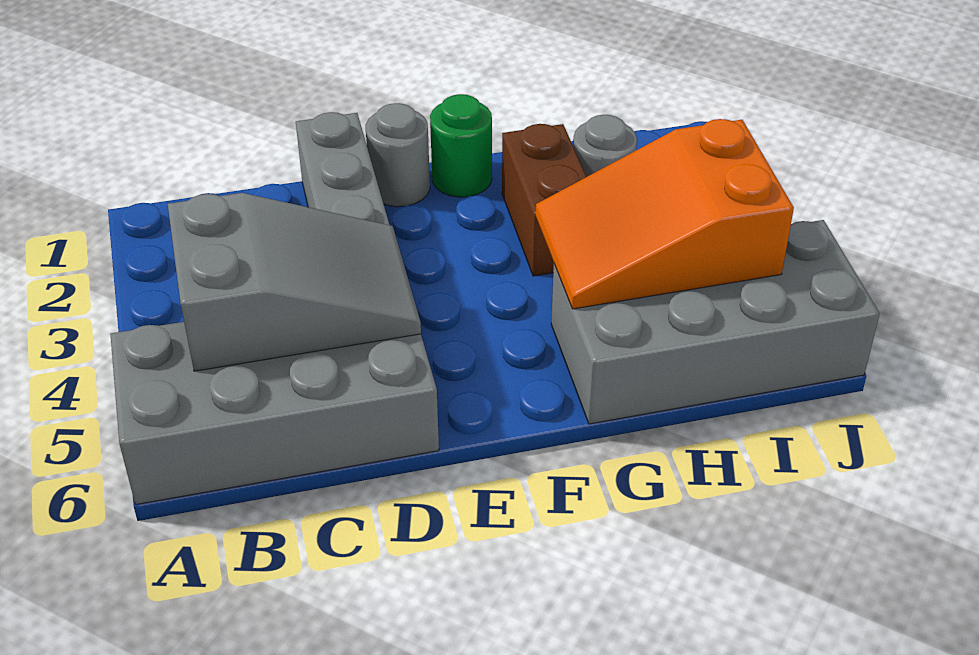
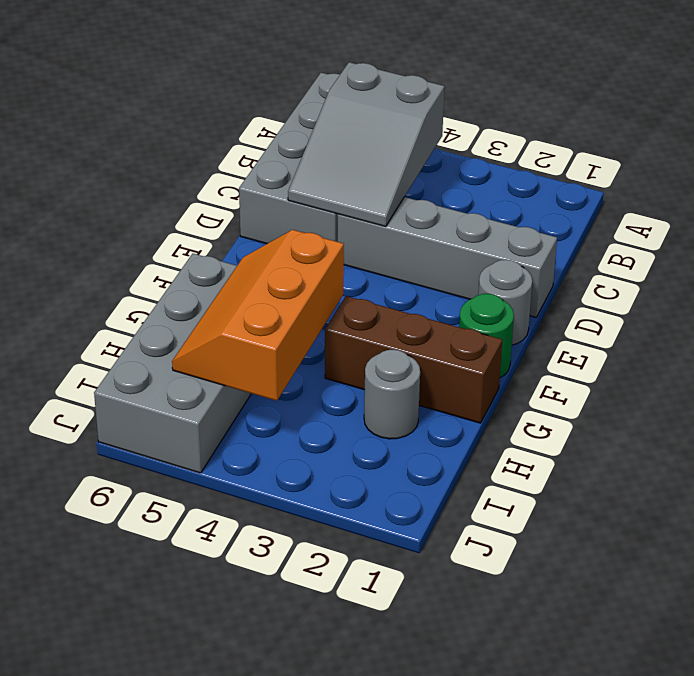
brown brick G2:G3 level 1 -> brown brick G1:G3 level 1
orange slope G4:I5 level 2 top I -> orange slope G4:I5 level 2 top 4

